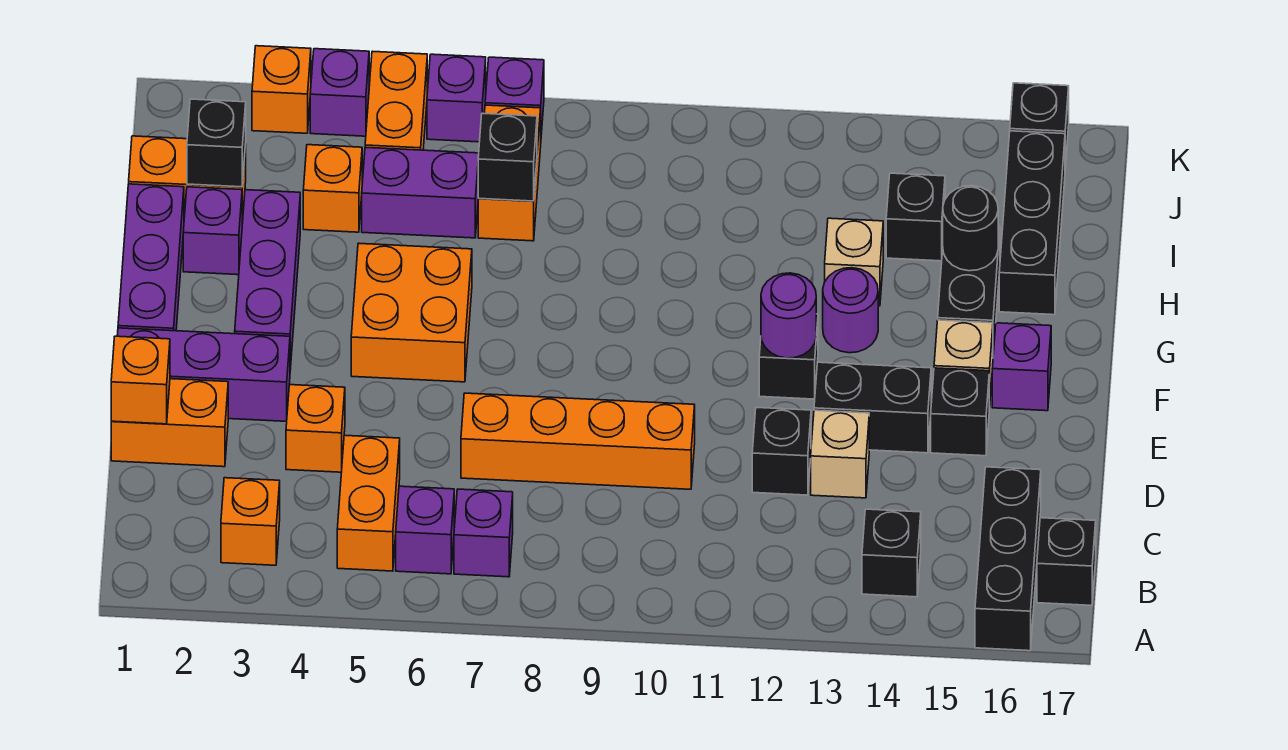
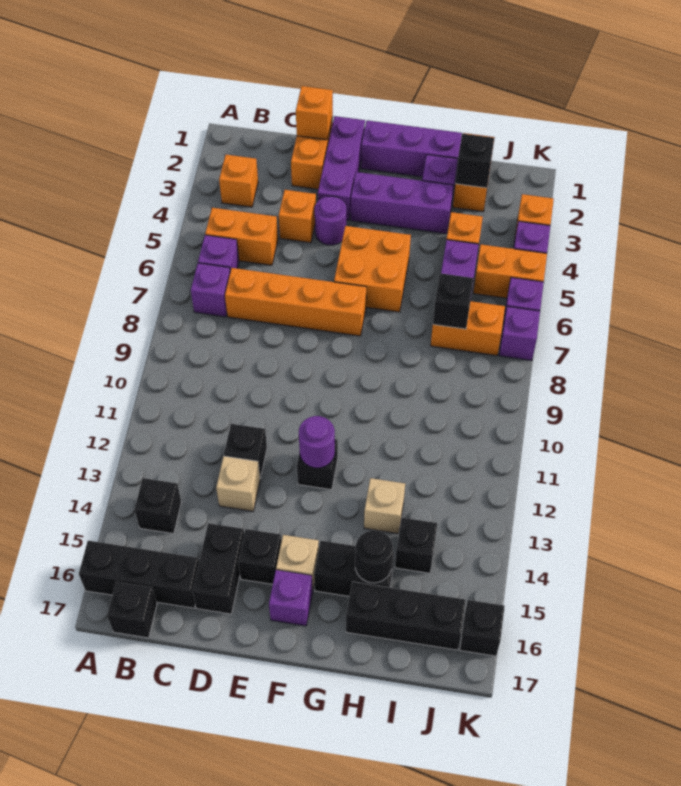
orange brick D7:D10 level 1 -> orange brick C7:F7 level 1
black brick E13:E14 level 1 -> black brick D15:D16 level 1
purple round brick G13 level 1 -> purple round brick E4 level 1

